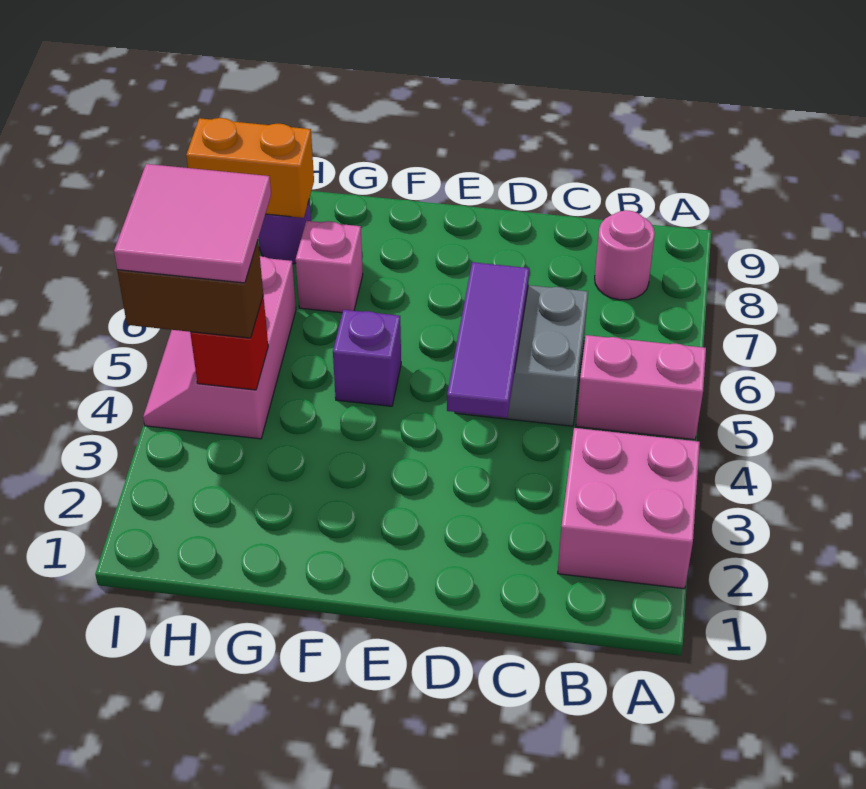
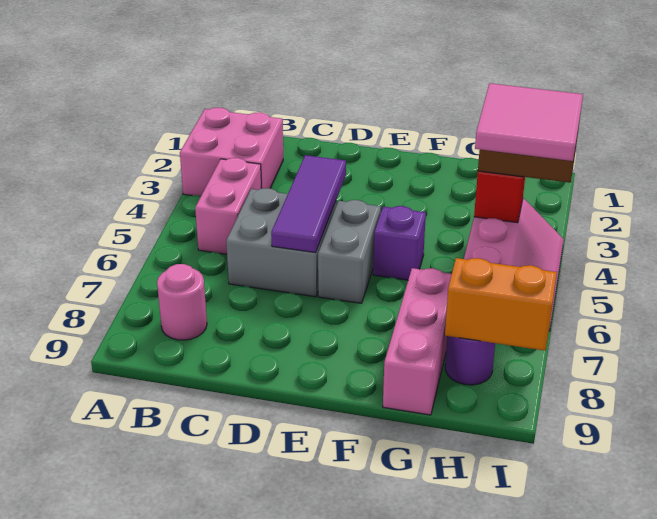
pink brick A5:B5 level 1 -> pink brick B4:B5 level 1
none -> grey brick E5:E6 level 1
pink brick G7 level 1 -> pink brick G7:G9 level 1

